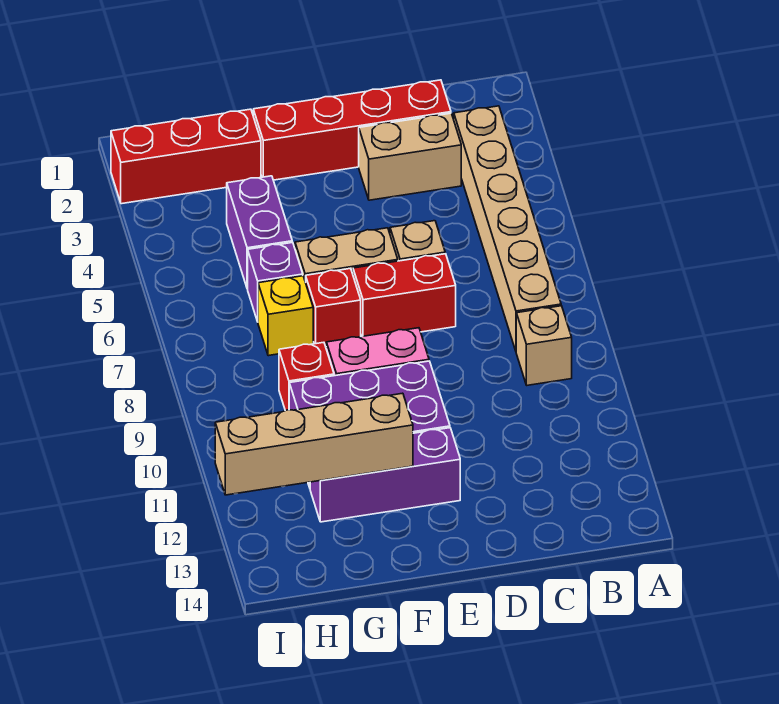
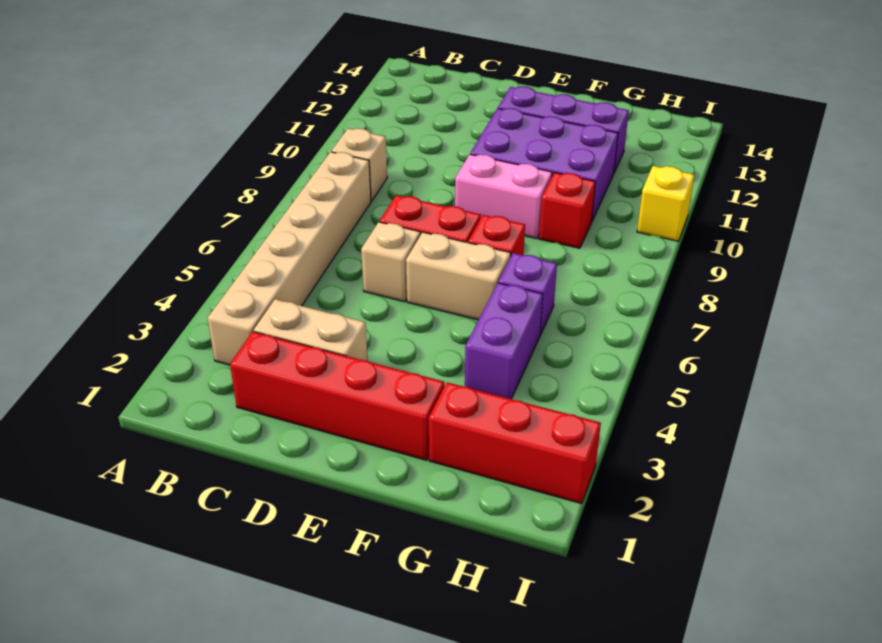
tan brick F12:I12 level 2 -> none
yellow brick G7 level 1 -> yellow brick I10 level 1

